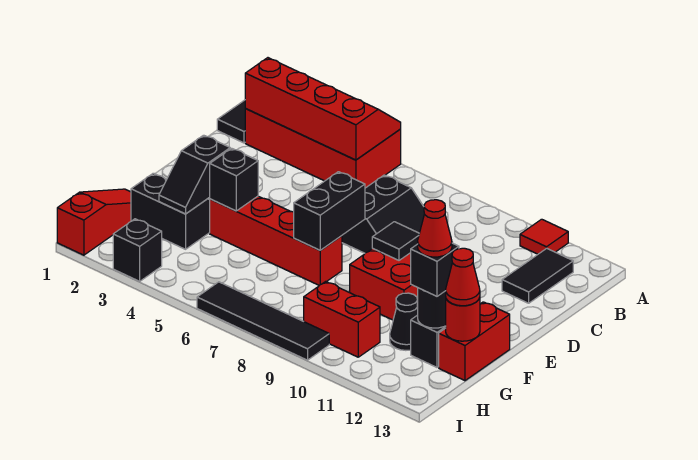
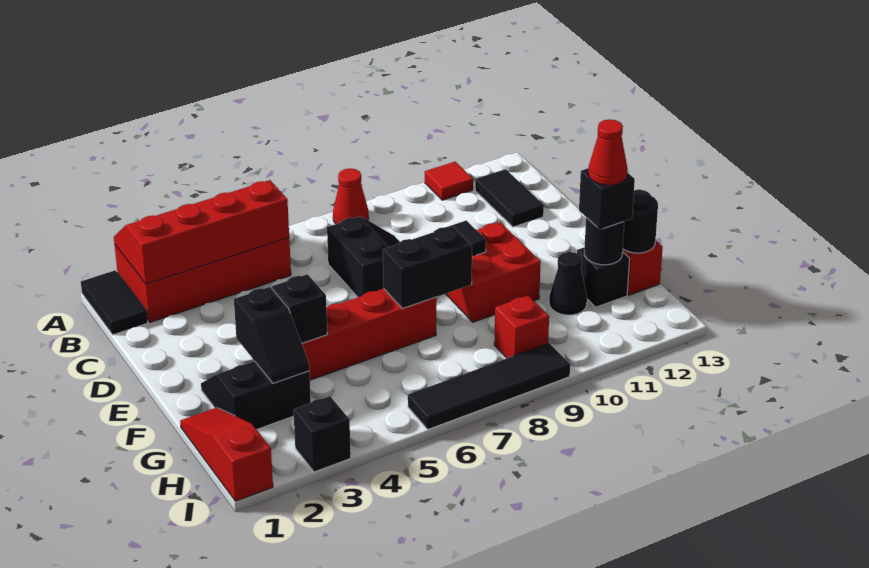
black brick E7:F7 level 2 -> black brick F7:F8 level 2
red round brick G13 level 2 -> black round brick G13 level 2
red cone G13 level 3 -> red cone A8 level 1
red brick H9:H10 level 1 -> red brick H9 level 1

